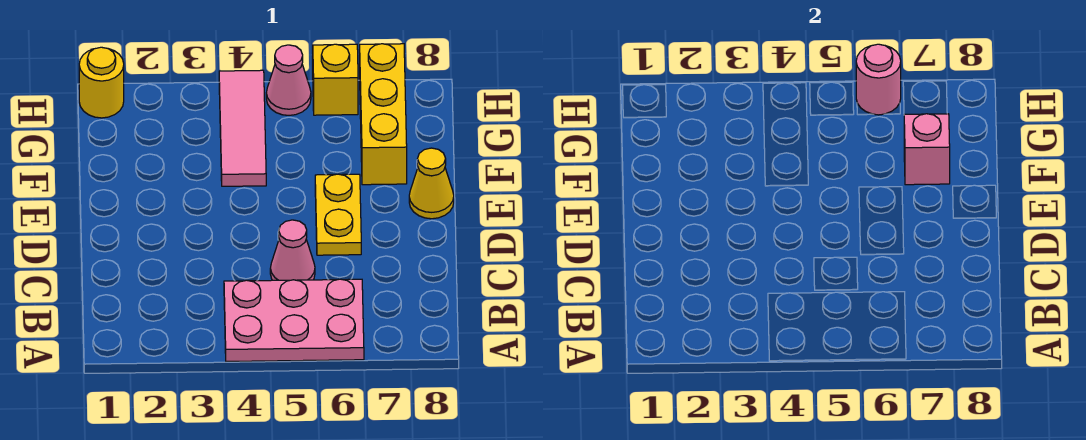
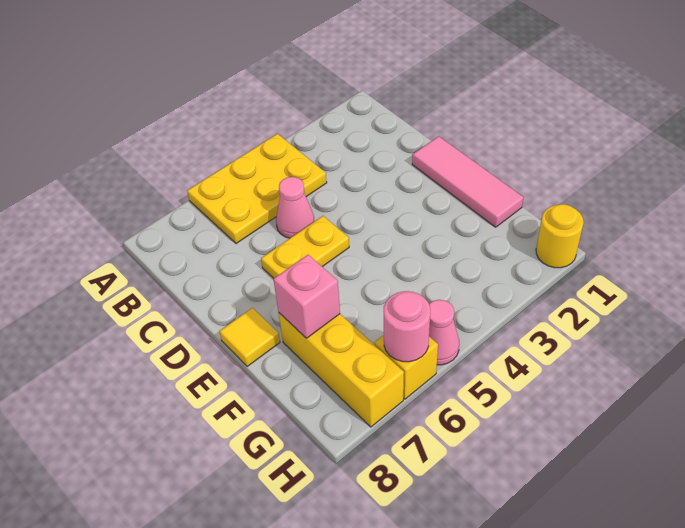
pink plate A4:B6 level 1 -> yellow plate A4:B6 level 1
yellow plate D6:E6 level 1 -> yellow plate D5:D6 level 1
yellow cone E8 level 1 -> yellow tile E8 level 1
pink tile F4:H4 level 1 -> pink tile D1:F1 level 1

